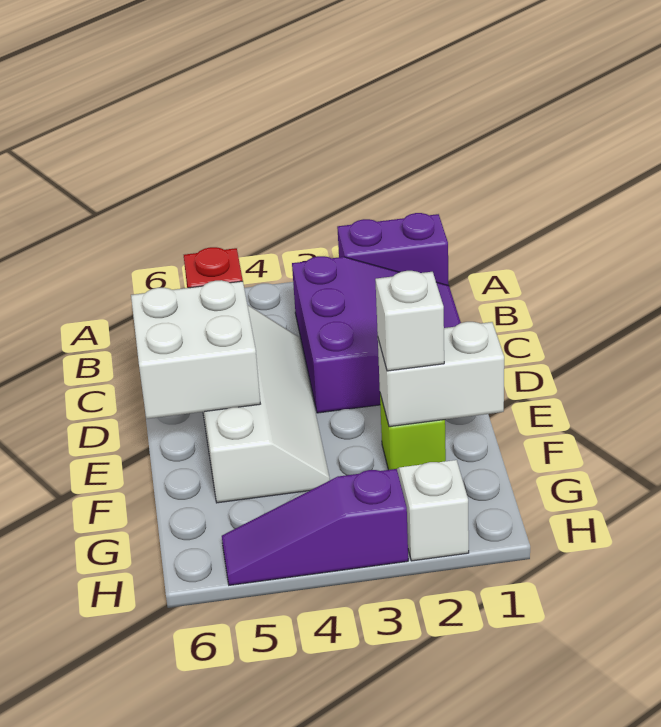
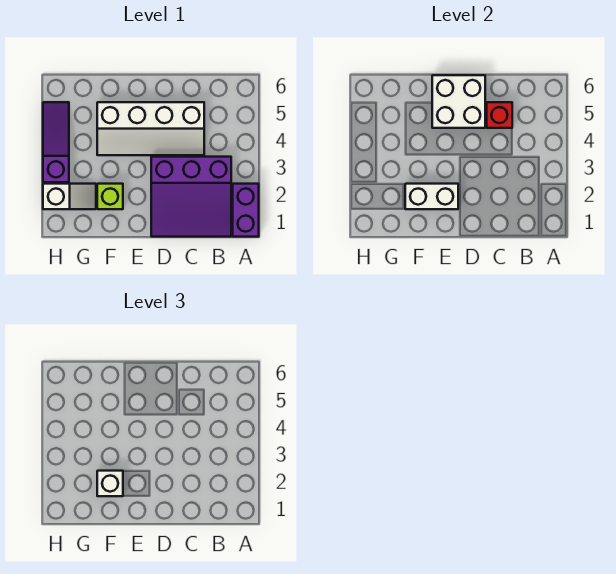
white brick F1:F2 level 2 -> white brick E2:F2 level 2

